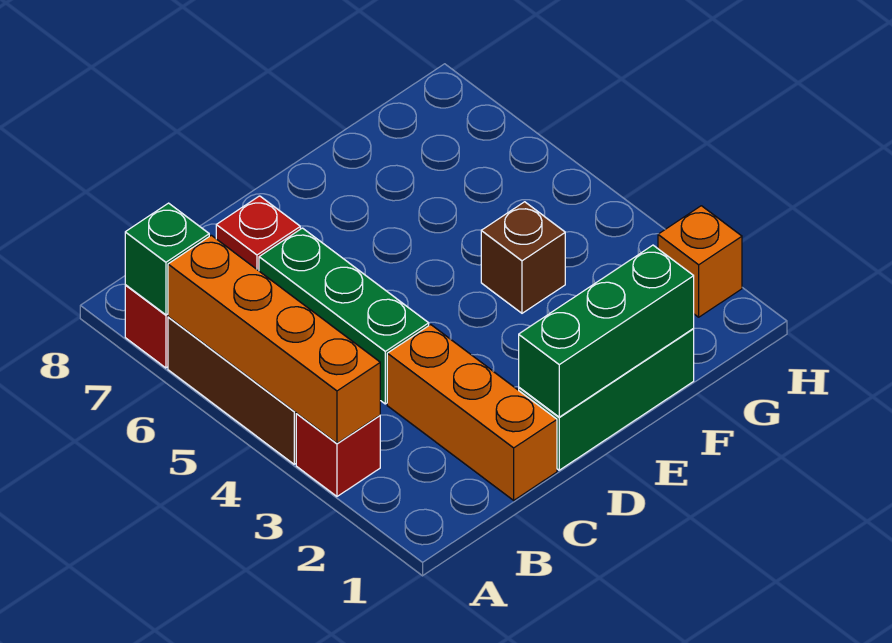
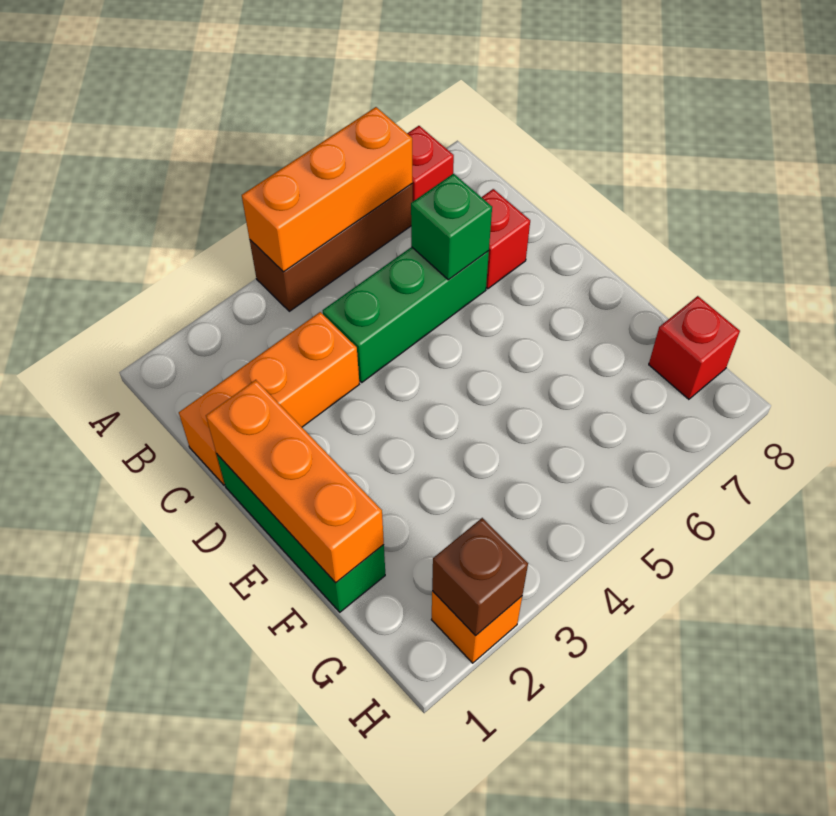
red brick A3 level 1 -> red brick G8 level 1
orange brick A3:A6 level 2 -> orange brick A4:A6 level 2
green brick A7 level 2 -> green brick C6 level 2
green brick D1:F1 level 2 -> orange brick D1:F1 level 2
brown brick F4 level 1 -> brown brick H2 level 2

